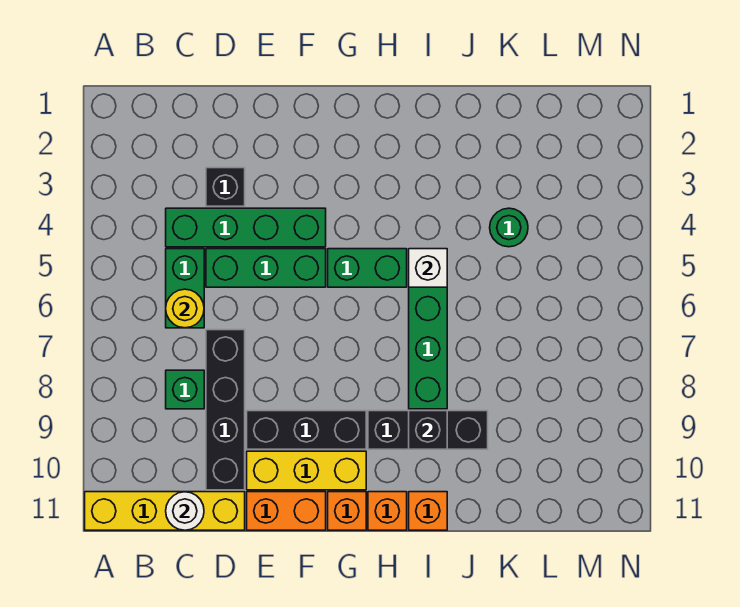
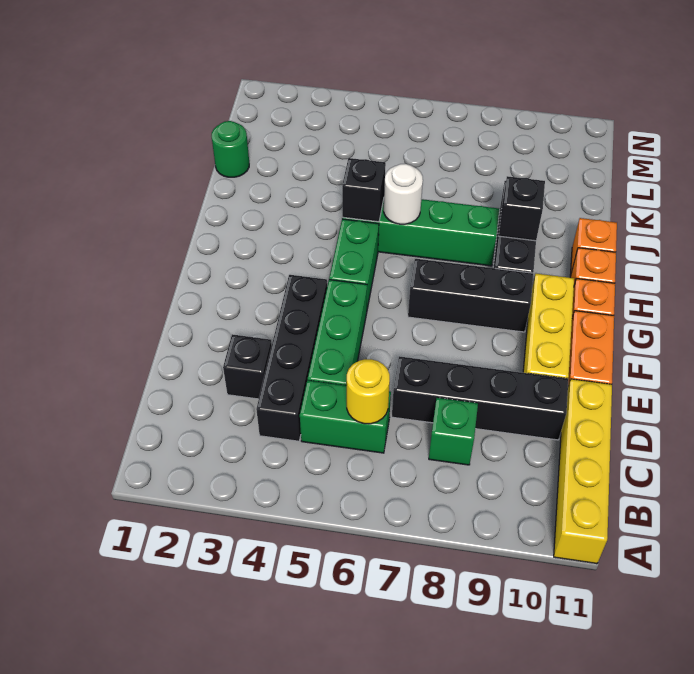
green brick C4:F4 level 1 -> black brick C4:F4 level 1
white round brick C11 level 2 -> white round brick I6 level 2
black brick E9:G9 level 1 -> black brick G7:G9 level 1
white brick I5 level 2 -> black brick I5 level 2
green round brick K4 level 1 -> green round brick K1 level 1

